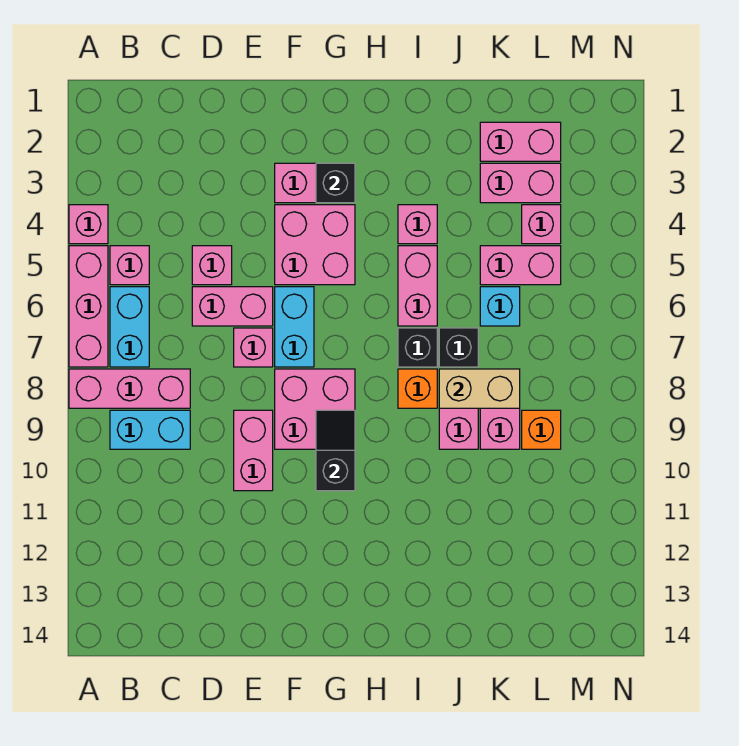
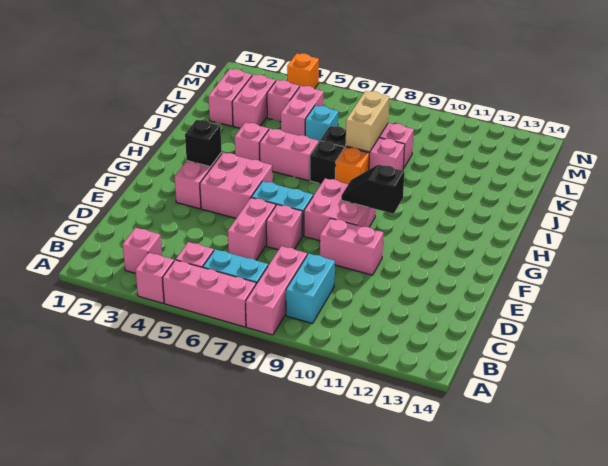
pink brick D5 level 1 -> pink brick B3 level 1
orange brick L9 level 1 -> orange brick N4 level 1

